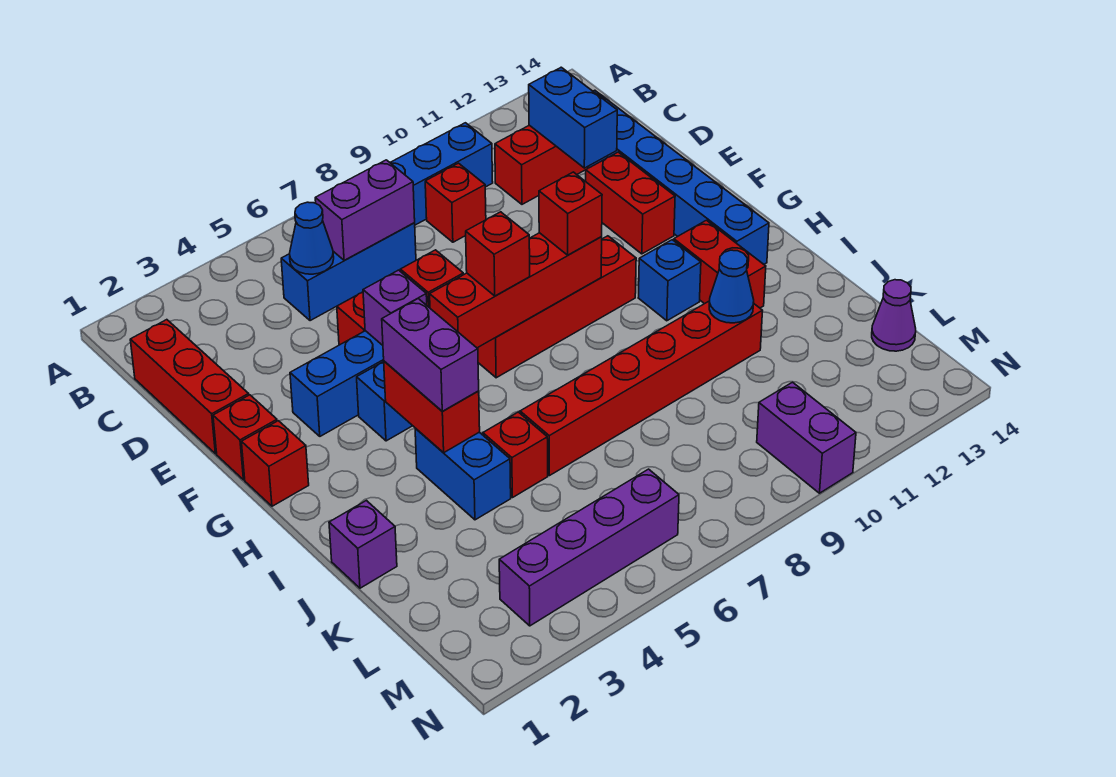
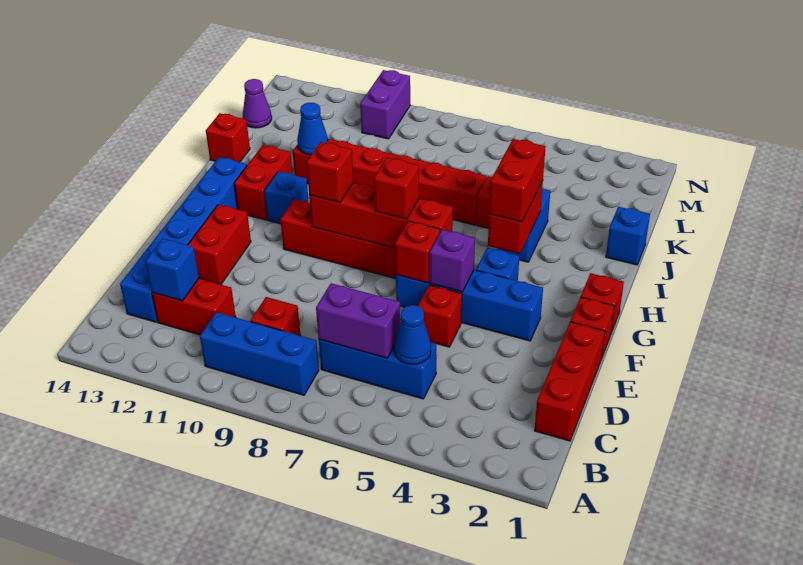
blue brick C12:D12 level 2 -> blue brick C12 level 2
purple brick H4:I4 level 3 -> red brick H4:I4 level 3
purple brick J1 level 1 -> blue brick J1 level 1
none -> red brick J14 level 1
purple brick M3:M6 level 1 -> none

